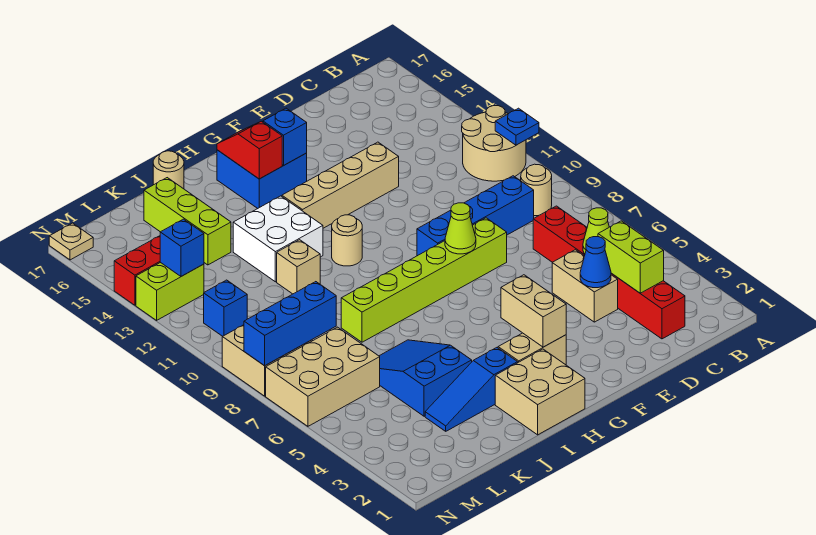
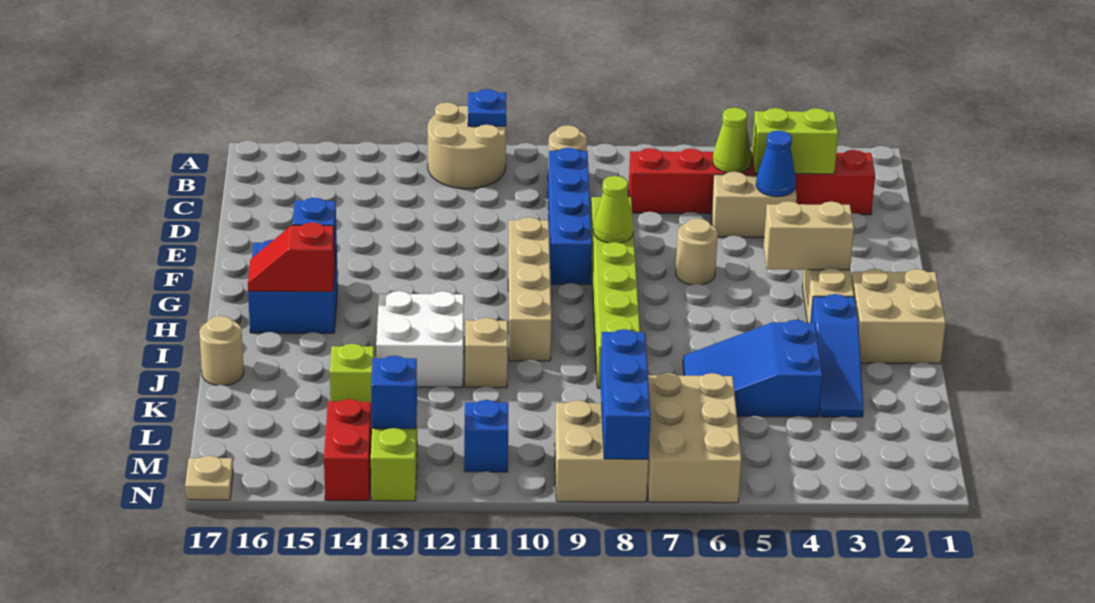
tan brick E13:H13 level 1 -> tan brick F10:I10 level 1
tan round brick H11 level 1 -> tan round brick F6 level 1
lime brick K14:K16 level 1 -> lime brick K14 level 1

